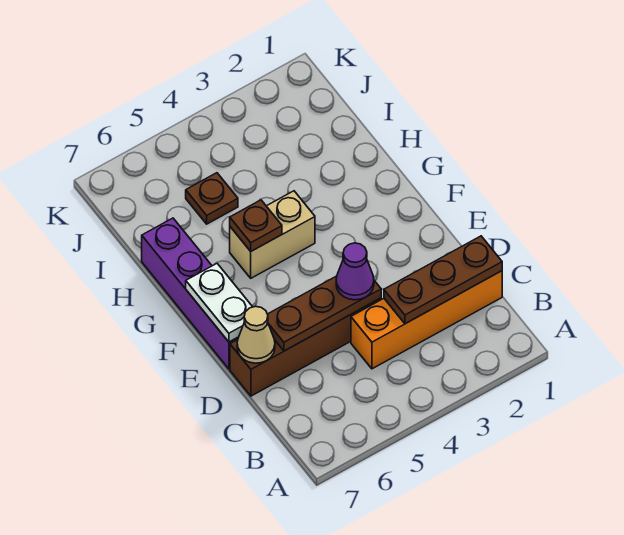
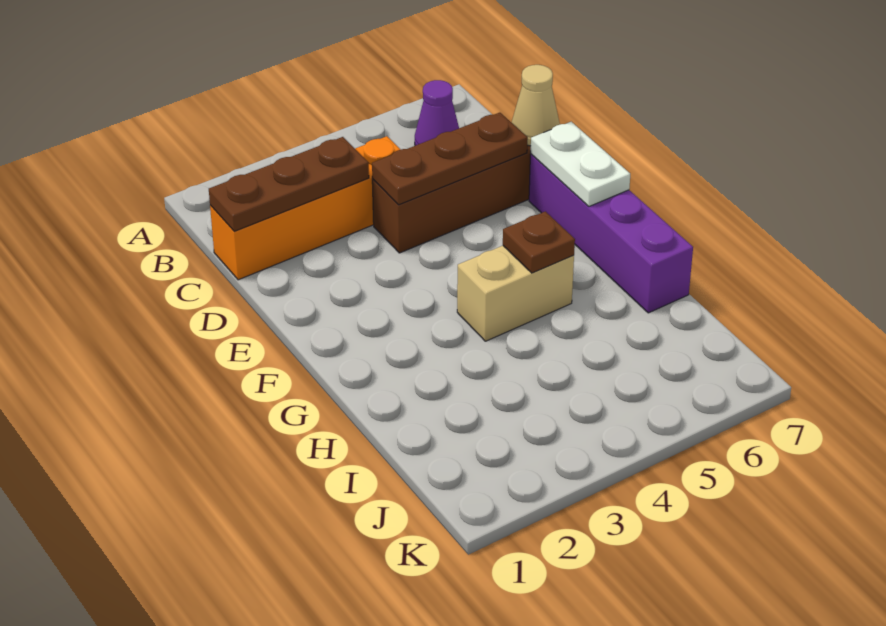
purple cone D4 level 3 -> purple cone B6 level 1
brown plate I5 level 1 -> none

